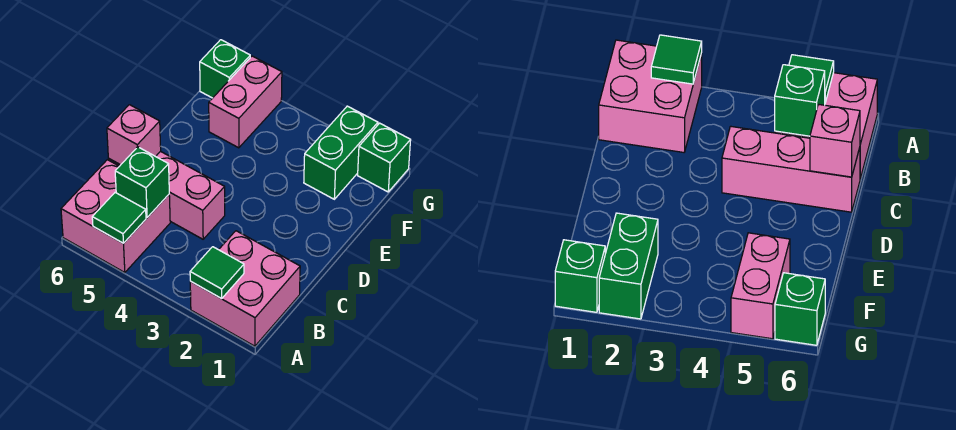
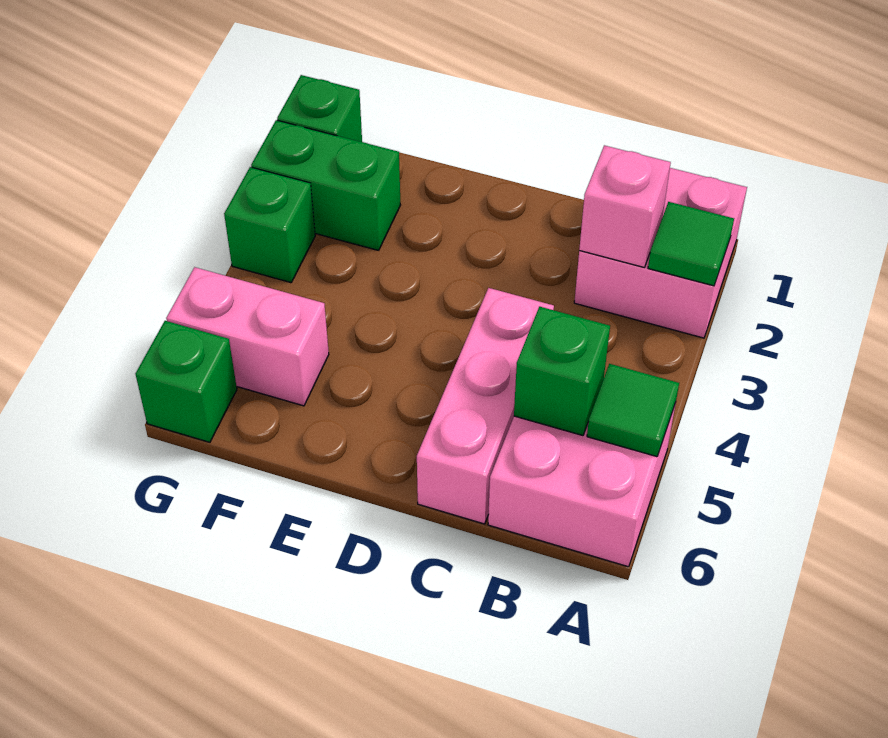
pink brick C6 level 2 -> pink brick B2 level 2
none -> green brick G3 level 1

